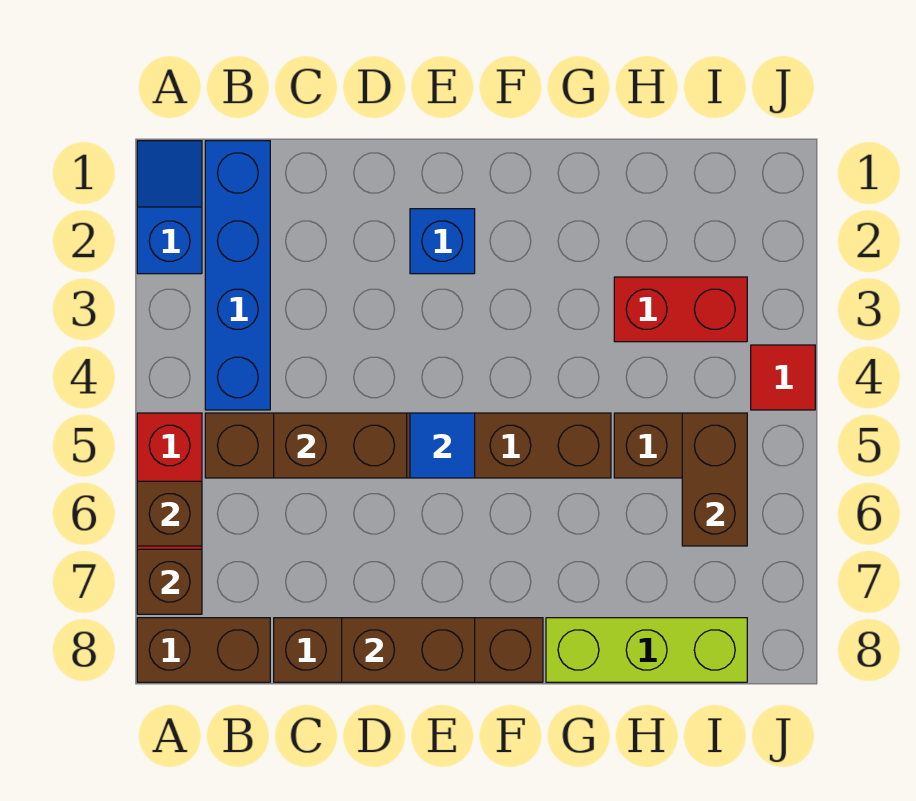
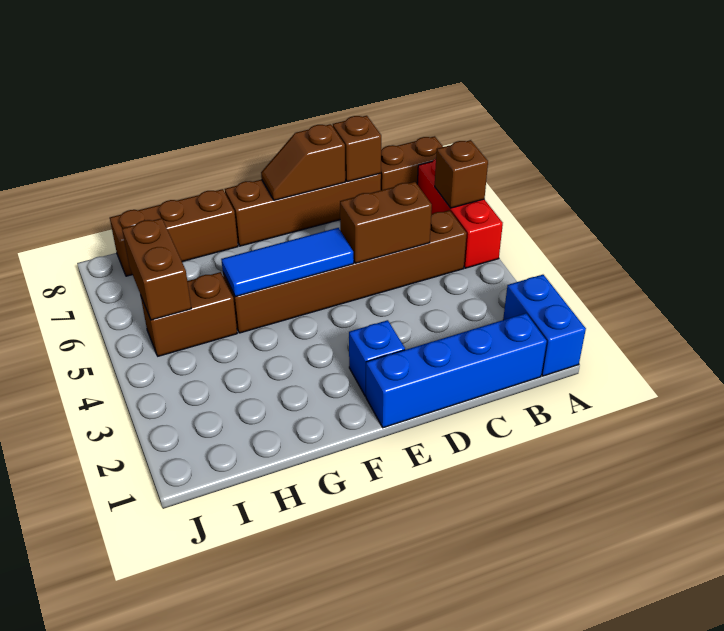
blue slope A1:A2 level 1 top 2 -> blue brick A1:A2 level 1
brown brick A7 level 2 -> brown brick C8 level 2
blue brick B1:B4 level 1 -> blue brick B1:E1 level 1
brown brick D8:E8 level 2 -> brown slope D8:E8 level 2 top D
blue tile E5 level 2 -> blue tile E5:G5 level 2
lime brick G8:I8 level 1 -> brown brick G8:I8 level 1
red brick H3:I3 level 1 -> none
red tile J4 level 1 -> none

